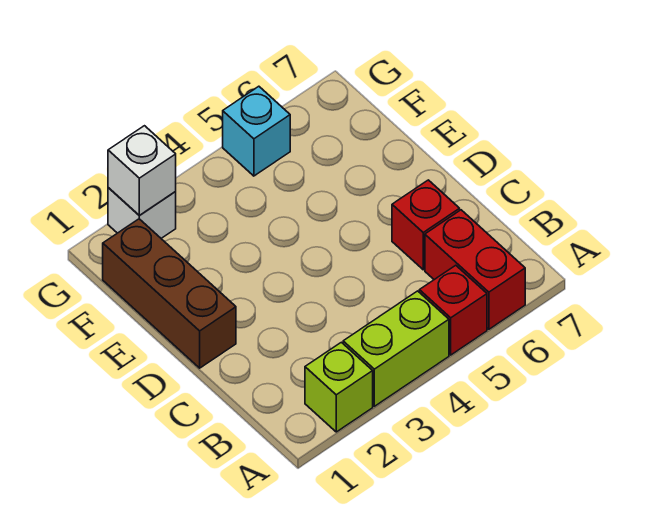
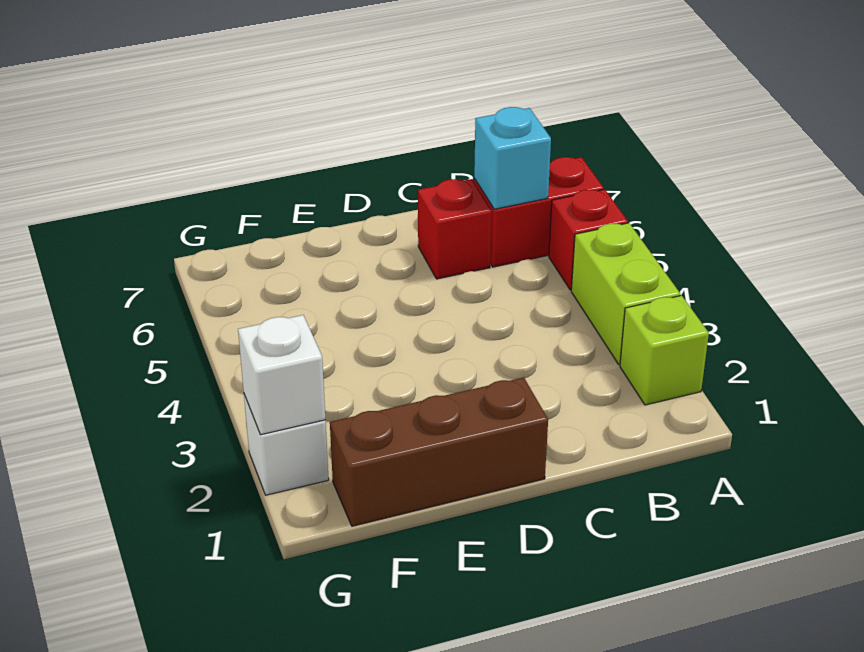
cyan brick G5 level 1 -> cyan brick B6 level 2

